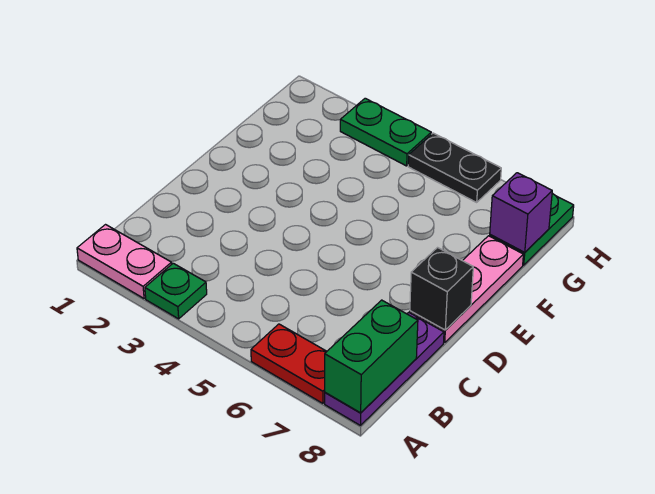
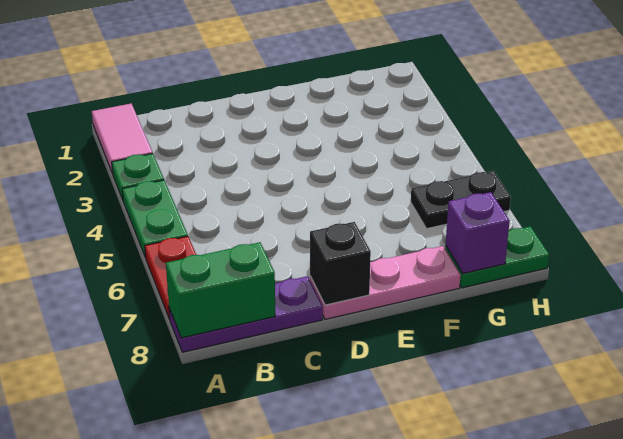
pink plate A1:A2 level 1 -> pink tile A1:A2 level 1
green plate H3:H4 level 1 -> green plate A4:A5 level 1
black plate H5:H6 level 1 -> black plate G6:H6 level 1

